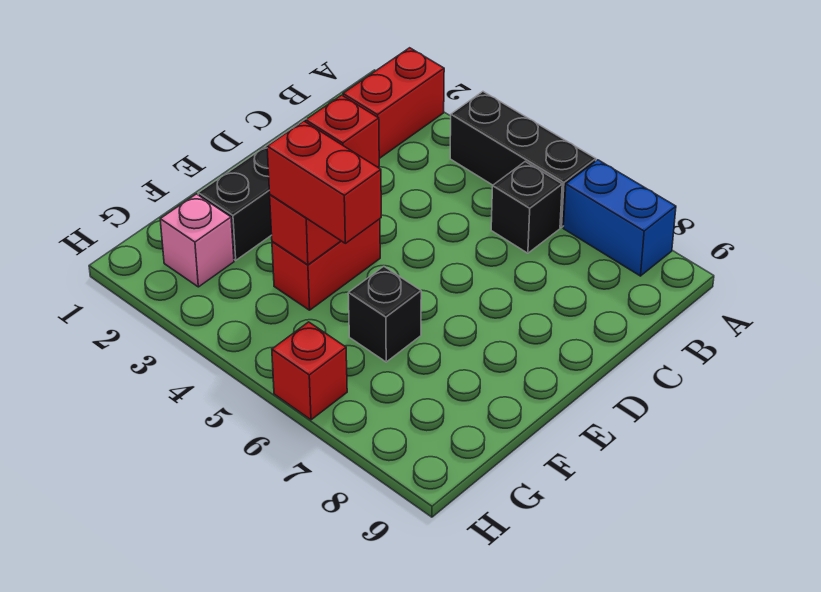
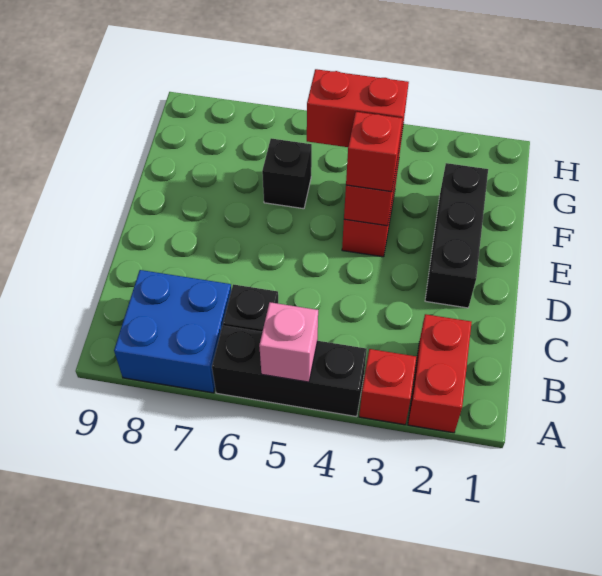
blue brick A7:A8 level 1 -> blue brick A7:B8 level 1
pink brick G2 level 1 -> pink brick A5 level 2
red brick H6 level 1 -> red brick A3 level 1

